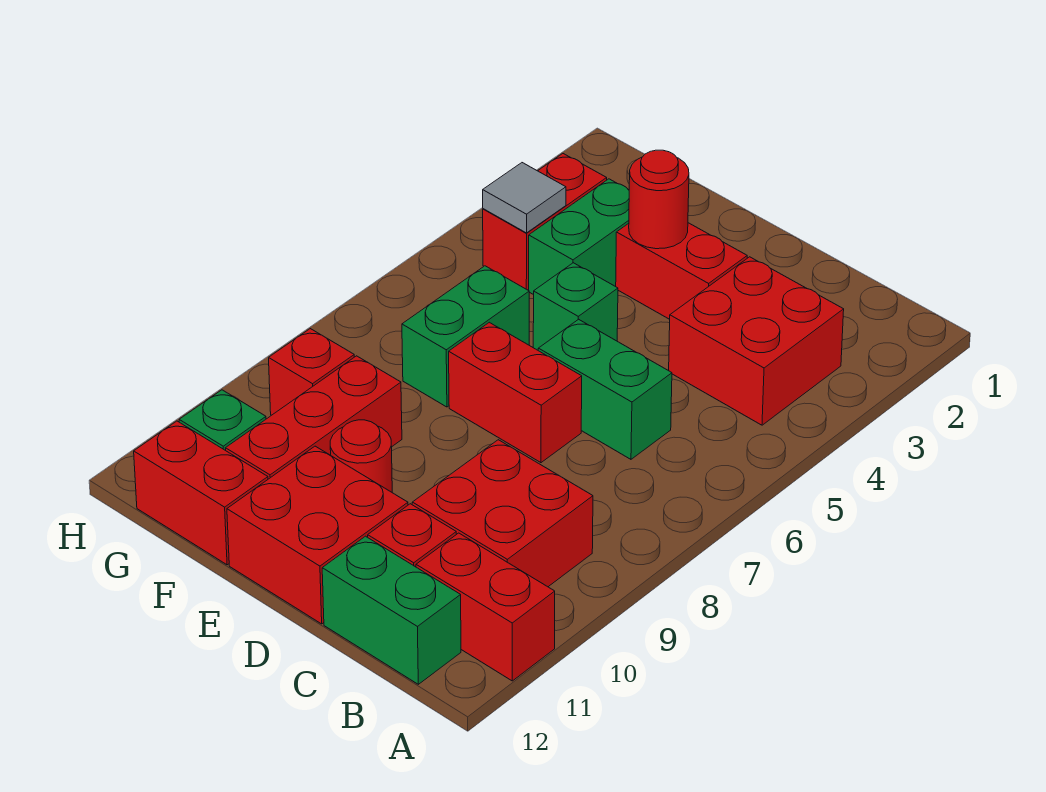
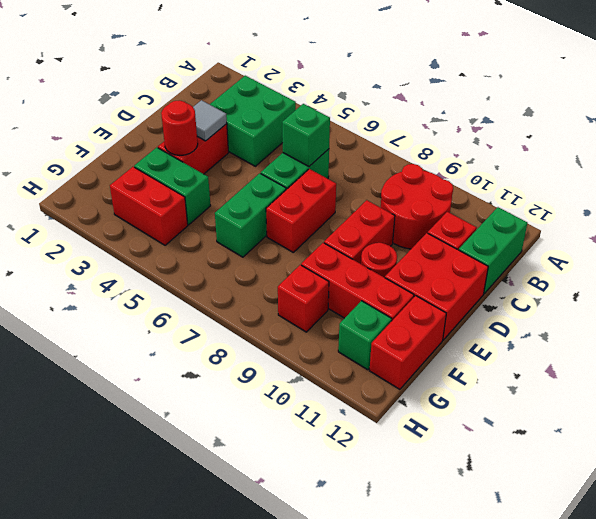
red brick A11:B11 level 1 -> red brick D9:E9 level 1
red brick B3:C4 level 1 -> green brick B3:C4 level 1
red brick B9:C10 level 1 -> red round brick B9:C10 level 1
green brick E5 level 1 -> green brick C6 level 2
green brick F6:F7 level 1 -> green brick E6:F6 level 1
grey tile G4 level 2 -> grey tile D3 level 2

